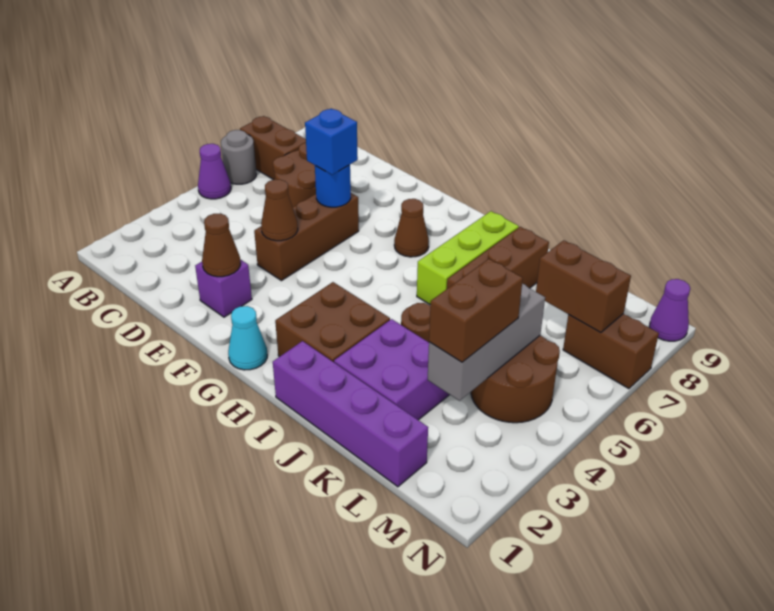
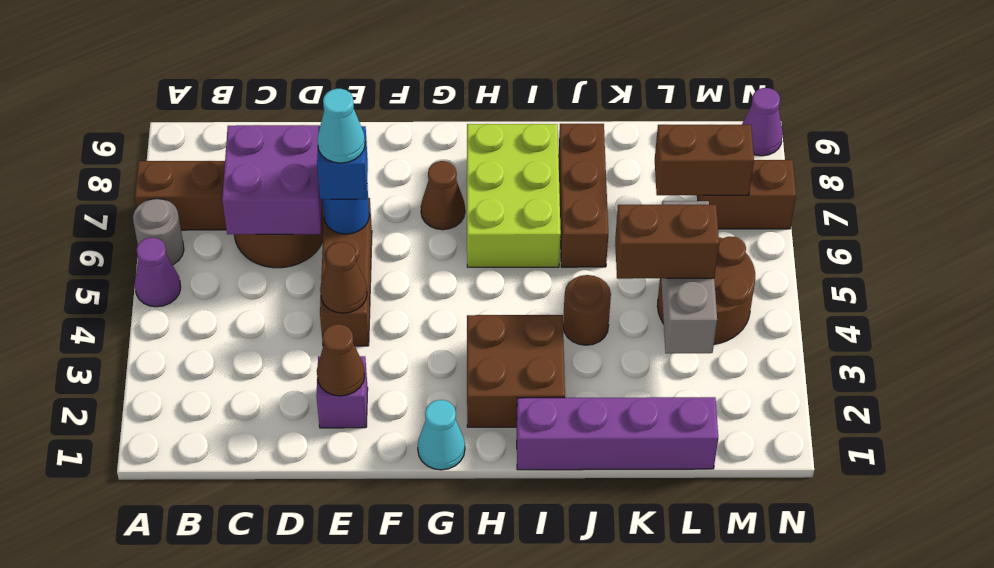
none -> cyan cone E6 level 4
lime brick I6:I8 level 1 -> lime brick H6:I8 level 1
purple brick J2:K3 level 1 -> purple brick C6:D7 level 2
brown brick L3:L4 level 3 -> brown brick K4:L4 level 3

